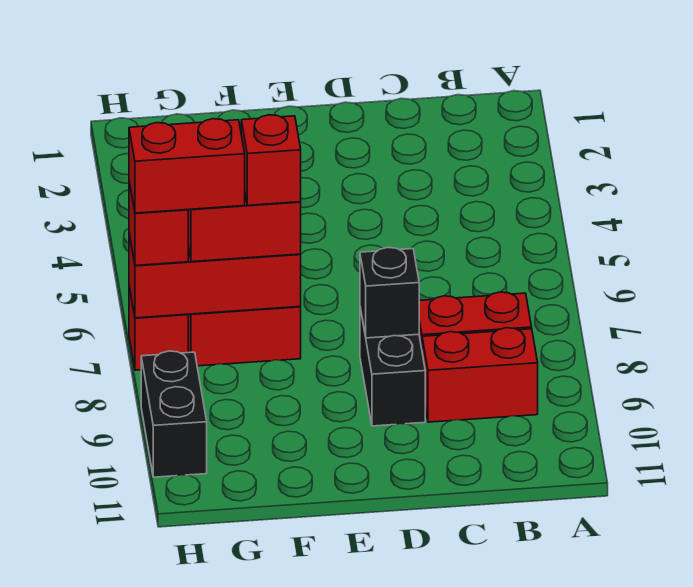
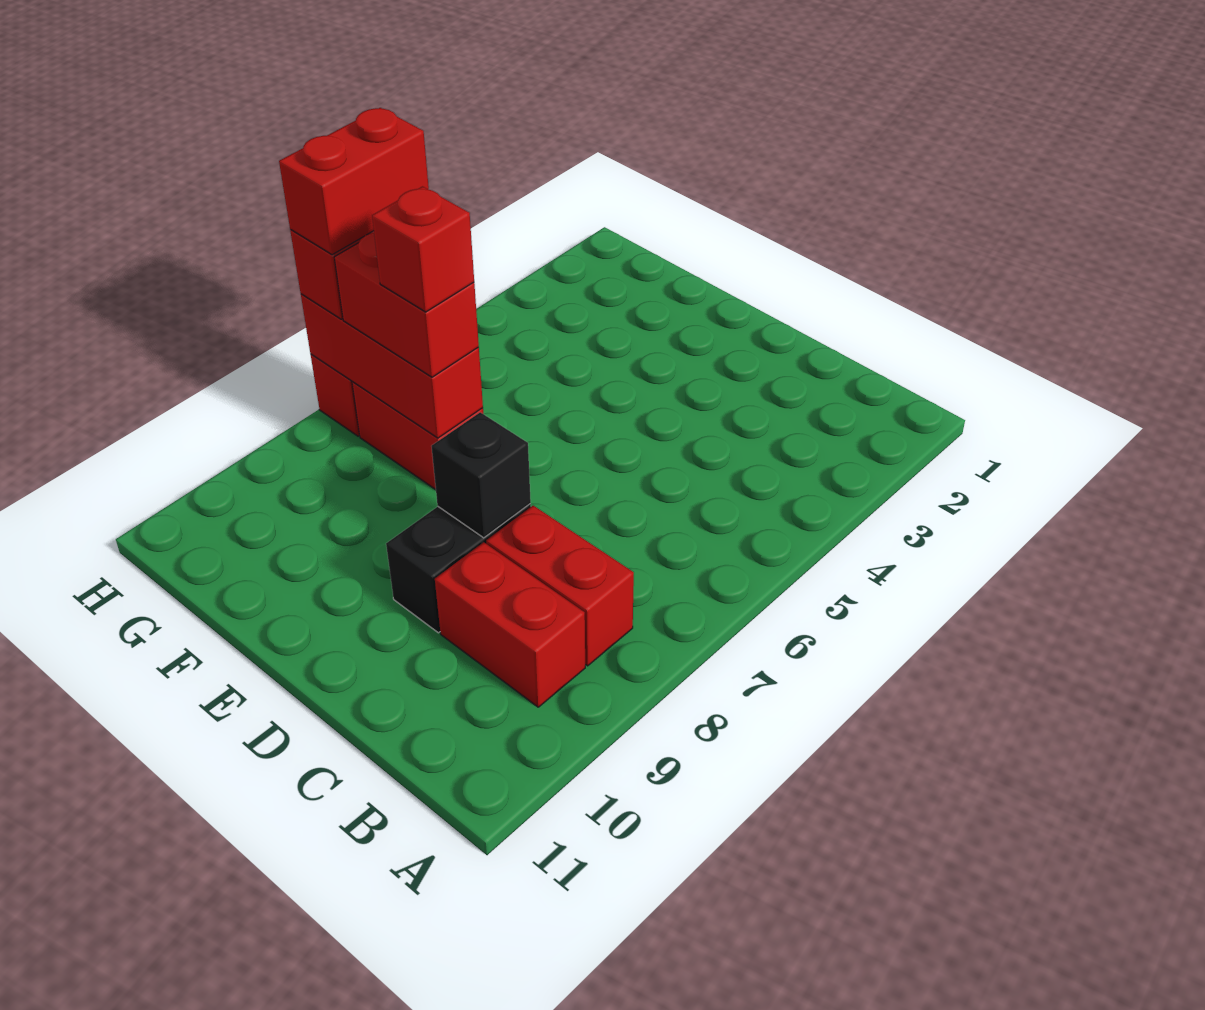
red brick G7:H7 level 4 -> red brick H6:H7 level 4
black brick H9:H10 level 1 -> none

